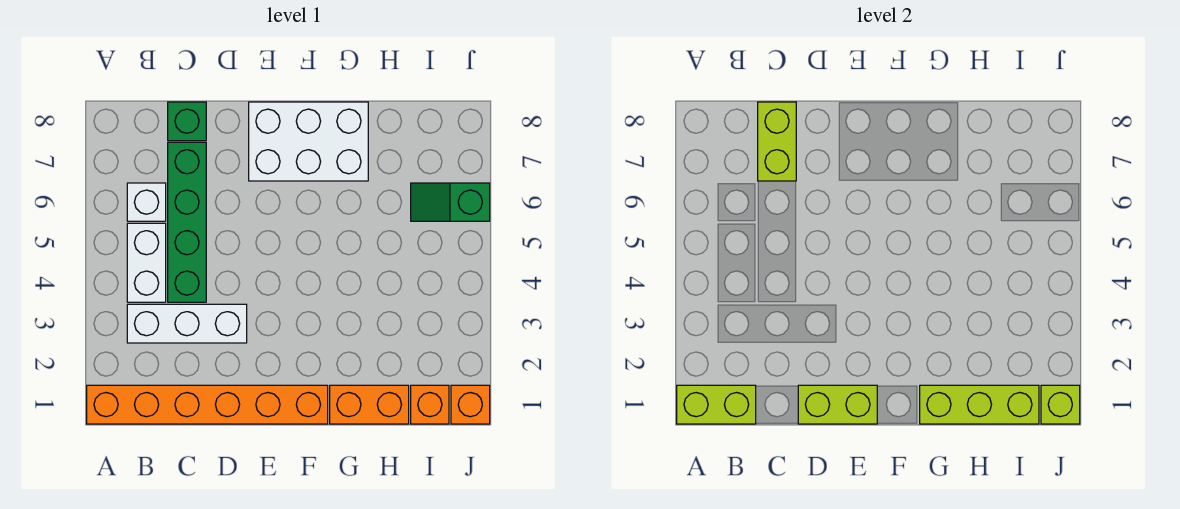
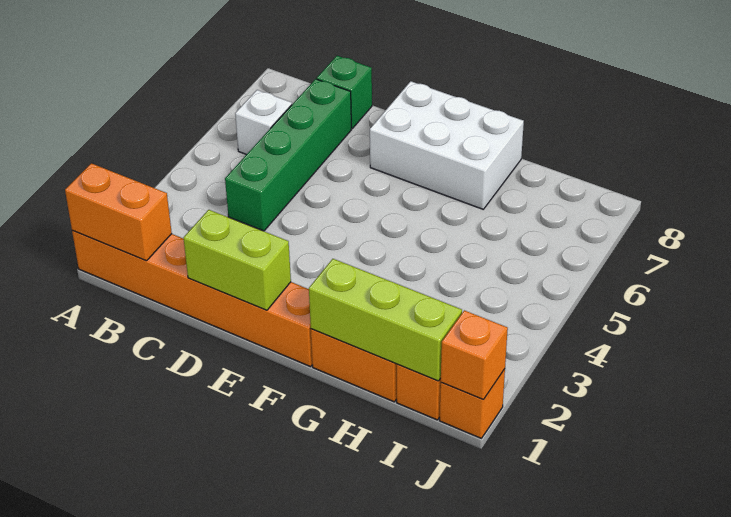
lime brick A1:B1 level 2 -> orange brick A1:B1 level 2
white brick B3:D3 level 1 -> none
white brick B4:B5 level 1 -> none
lime brick C7:C8 level 2 -> none
green slope I6:J6 level 1 top J -> none
lime brick J1 level 2 -> orange brick J1 level 2

